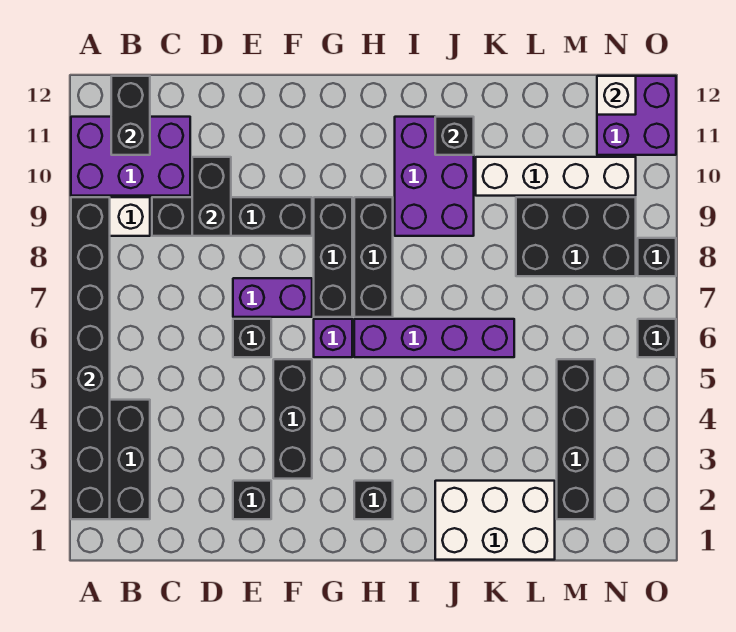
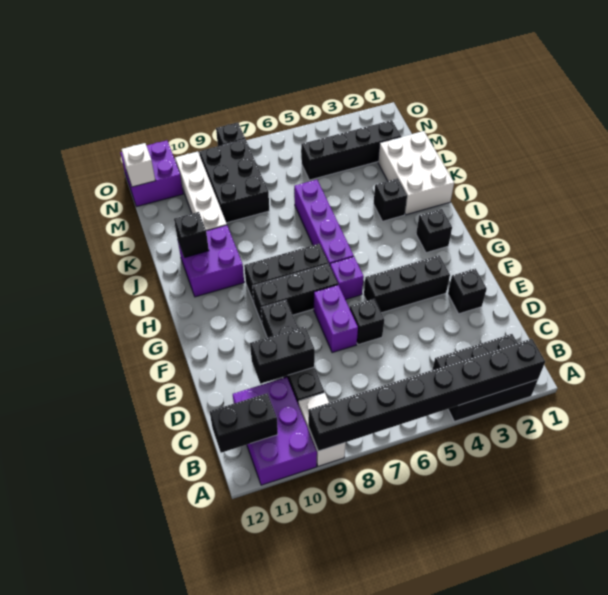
purple brick I9:J11 level 1 -> purple brick I10:J11 level 1
black brick O6 level 1 -> black brick J3 level 1

